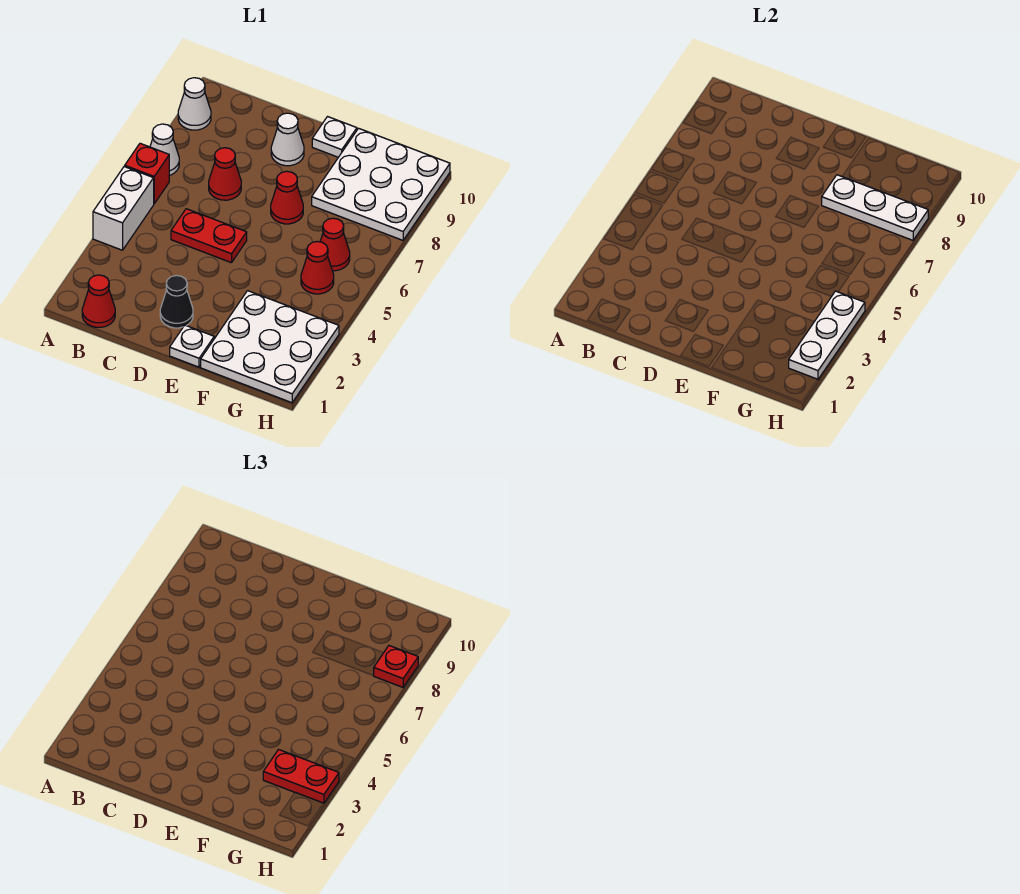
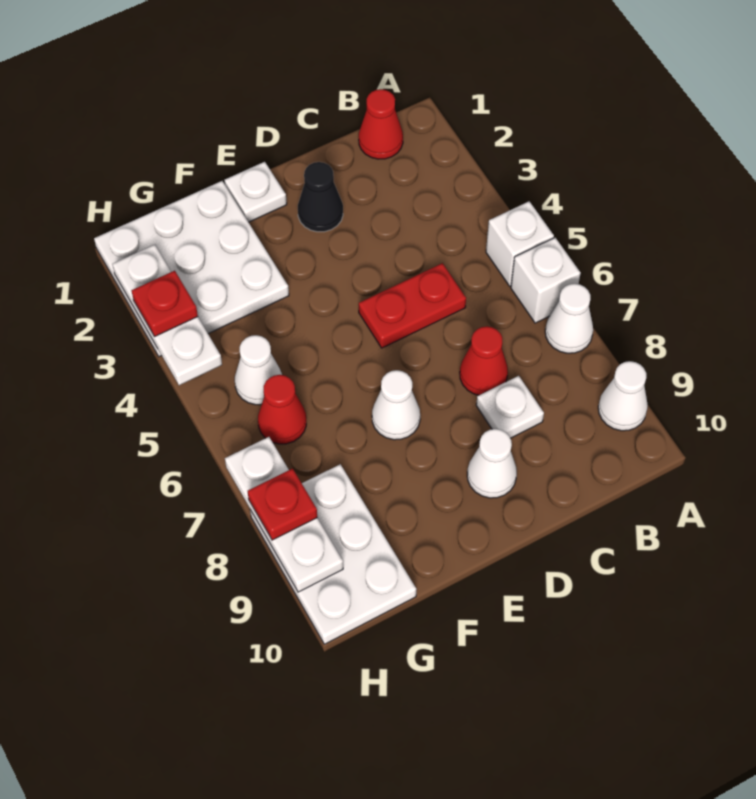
white brick A4:A5 level 1 -> white brick A5 level 1
red brick A6 level 1 -> white brick A6 level 1
red cone E7 level 1 -> white cone E7 level 1
white plate E10 level 1 -> white plate C8 level 1
white plate F8:H10 level 1 -> white plate G8:H10 level 1
white plate F8:H8 level 2 -> white plate H7:H9 level 2
red plate G3:H3 level 3 -> red plate H3 level 3
red cone G5 level 1 -> white cone G5 level 1

